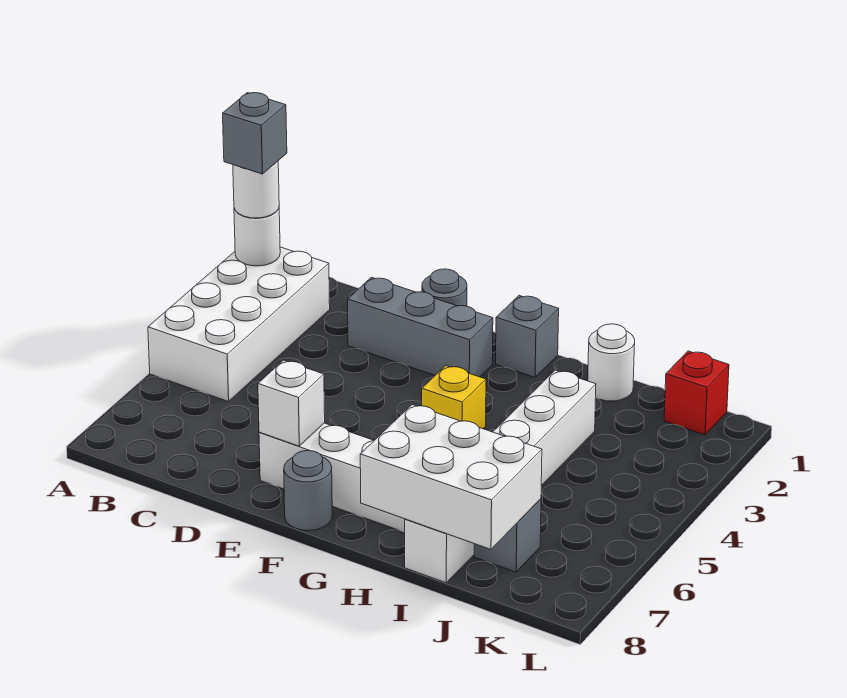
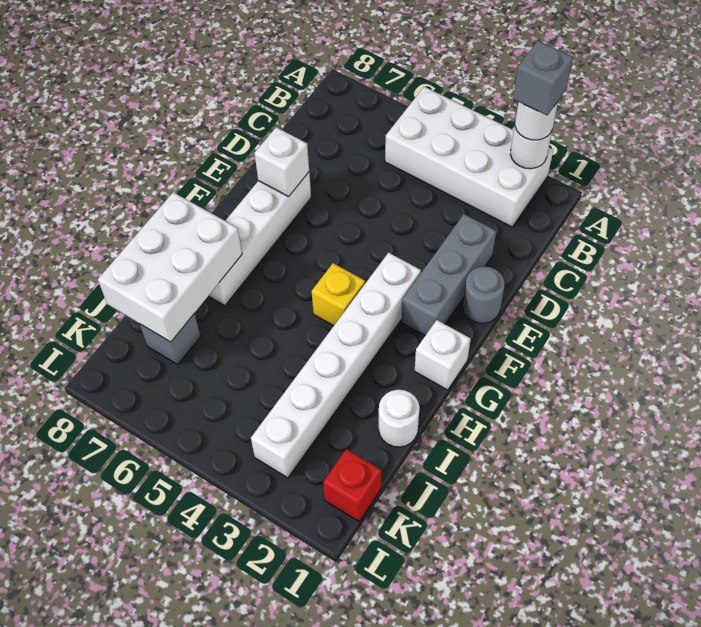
grey round brick F8 level 1 -> none
grey brick G1 level 1 -> white brick G1 level 1
white brick I3:I8 level 1 -> white brick F3:K3 level 1

